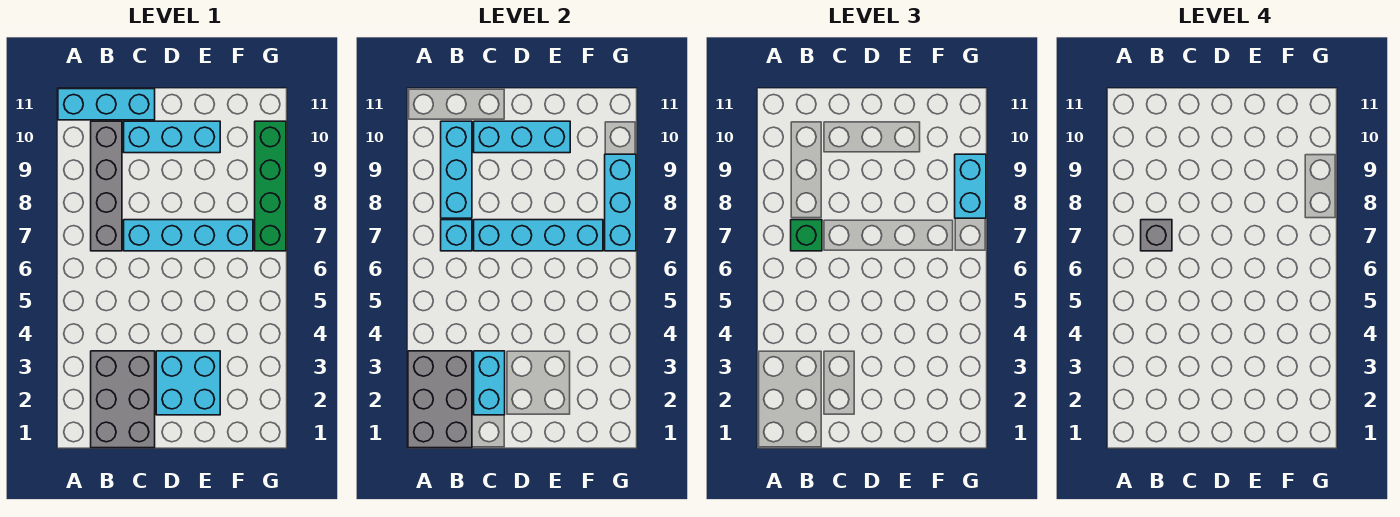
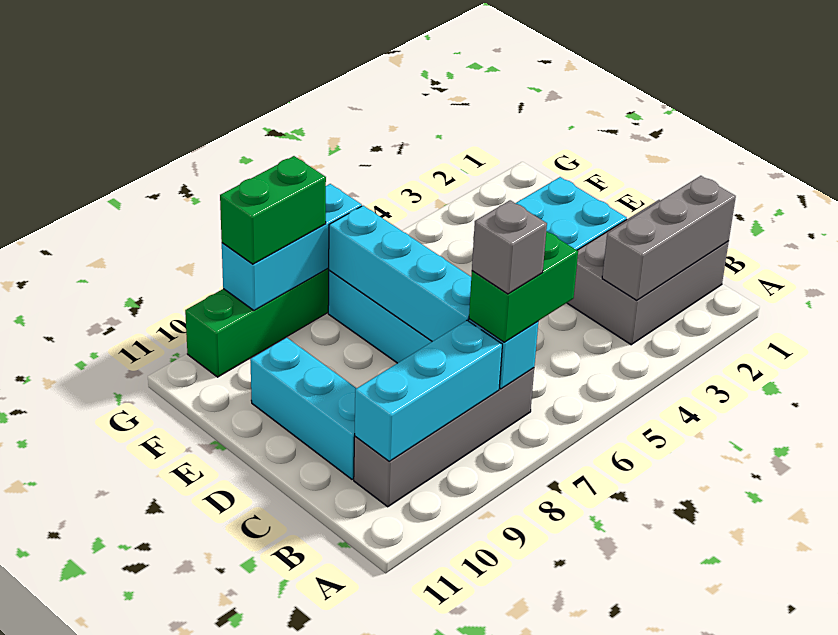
grey brick A1:B3 level 2 -> grey brick B1:B3 level 2
cyan brick A11:C11 level 1 -> none
green brick B7 level 3 -> green brick B6:B7 level 3
cyan brick C2:C3 level 2 -> none
cyan brick C10:E10 level 2 -> none
cyan brick G8:G9 level 3 -> green brick G8:G9 level 3

